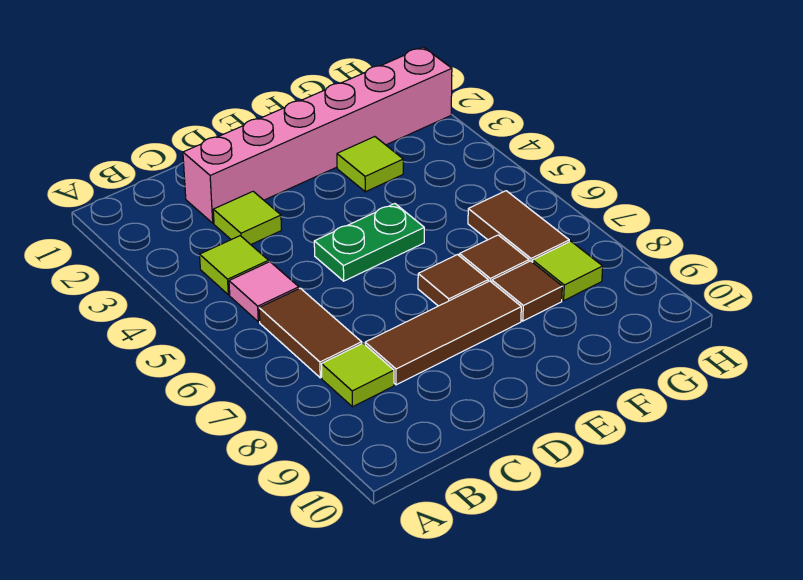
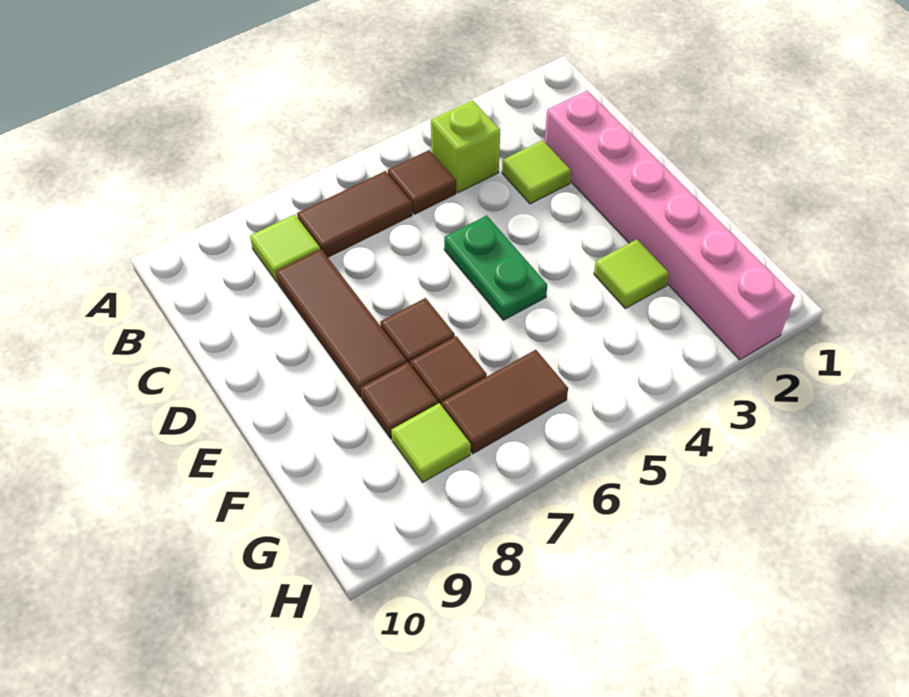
lime tile B4 level 1 -> lime brick B4 level 1
pink tile B5 level 1 -> brown tile B5 level 1

